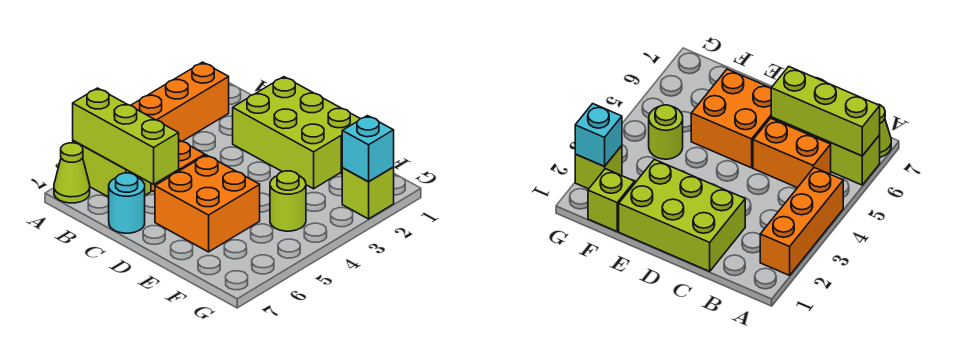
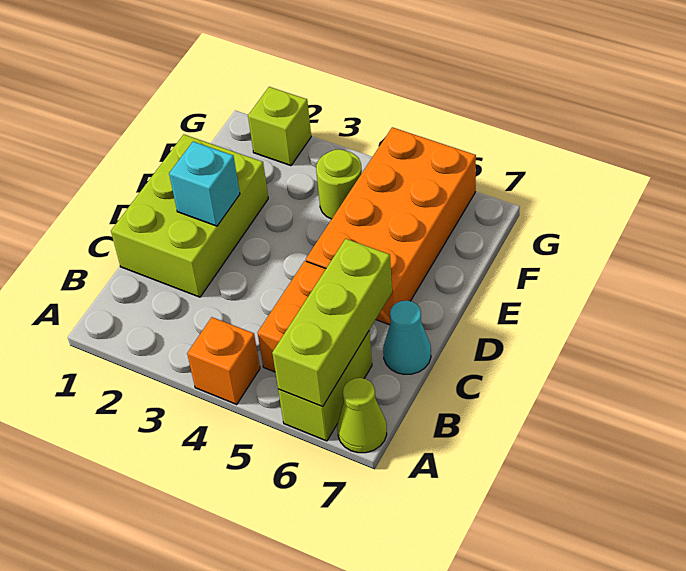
orange brick A2:A4 level 1 -> orange brick A4 level 1
cyan round brick C7 level 1 -> cyan cone C7 level 1
orange brick D5:E6 level 1 -> orange brick D5:G6 level 1
lime brick F1 level 1 -> none
cyan brick G2 level 2 -> cyan brick D2 level 2

